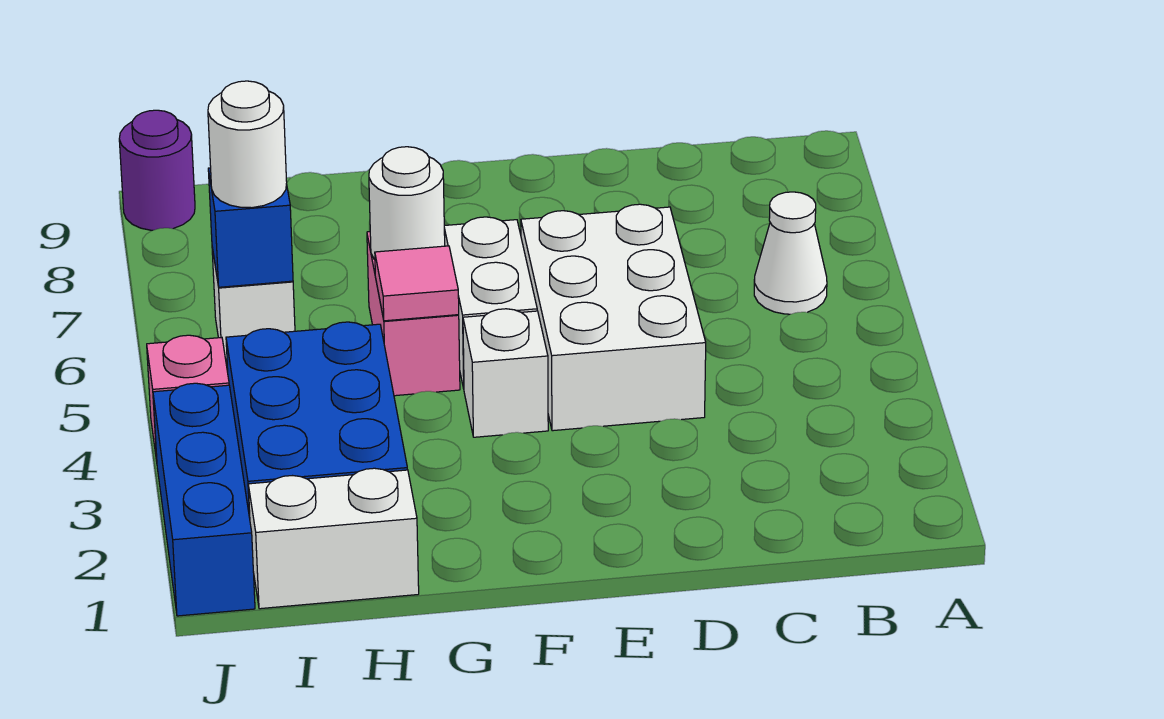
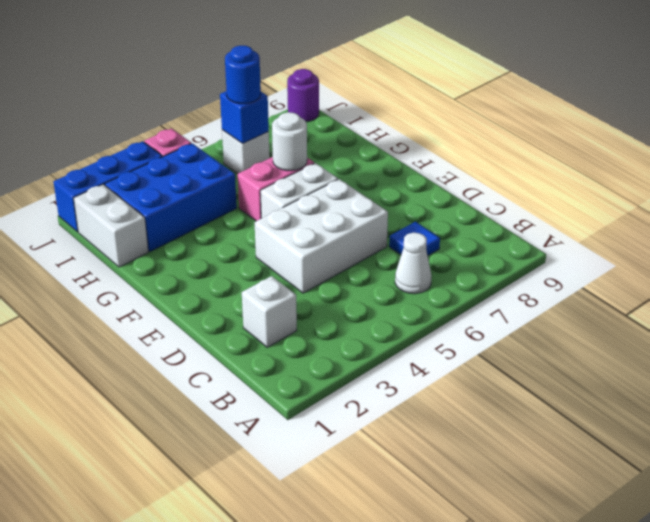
none -> blue tile C7 level 1
white brick F4 level 1 -> white brick C2 level 1
pink tile G5 level 2 -> none
white round brick I6 level 3 -> blue round brick I6 level 3

